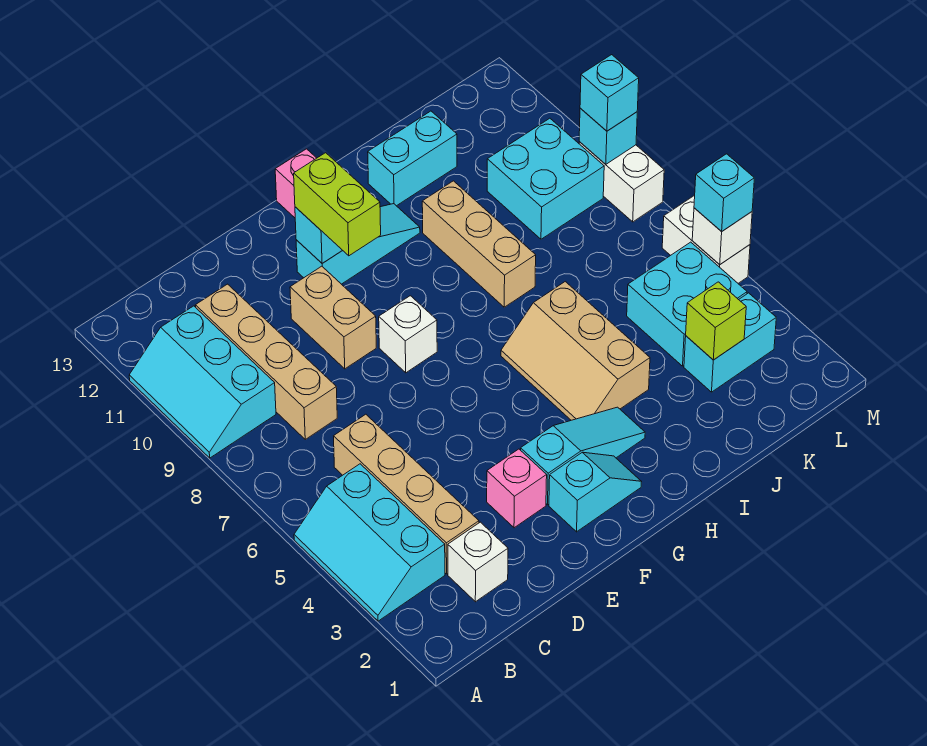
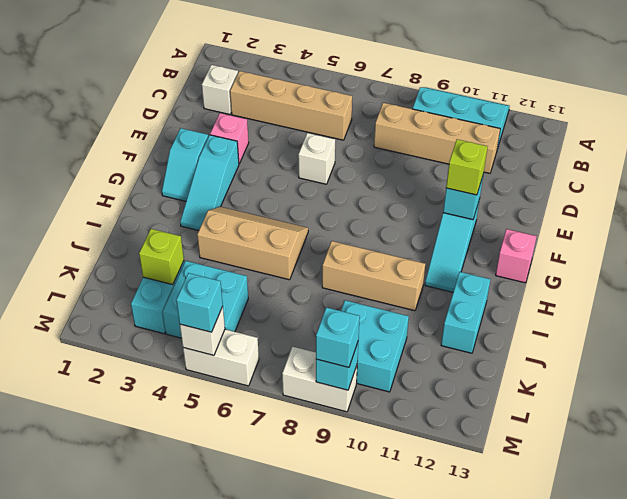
cyan slope A3:B5 level 1 top B -> none
tan brick E9:E10 level 1 -> none
white brick F8 level 1 -> white brick E6 level 1
lime brick F10:F11 level 3 -> lime brick F11 level 3

